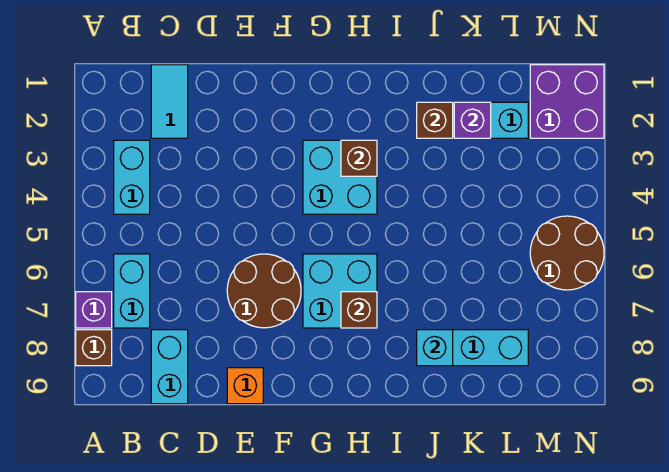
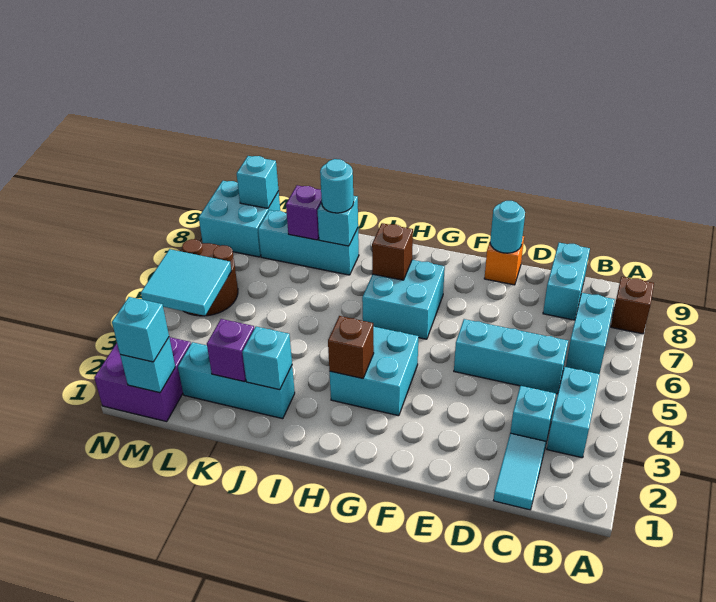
purple brick A7 level 1 -> purple brick K8 level 2
none -> cyan brick C3 level 1
none -> cyan brick C5:E5 level 1
brown round brick E6:F7 level 1 -> none
none -> cyan round brick E9 level 2
brown brick J2 level 2 -> cyan brick J2 level 2
none -> cyan round brick J8 level 3
none -> cyan brick M1 level 2
none -> cyan brick M1 level 3
none -> cyan tile M4:N5 level 2
none -> cyan brick M8:N9 level 1
none -> cyan brick M9 level 2

